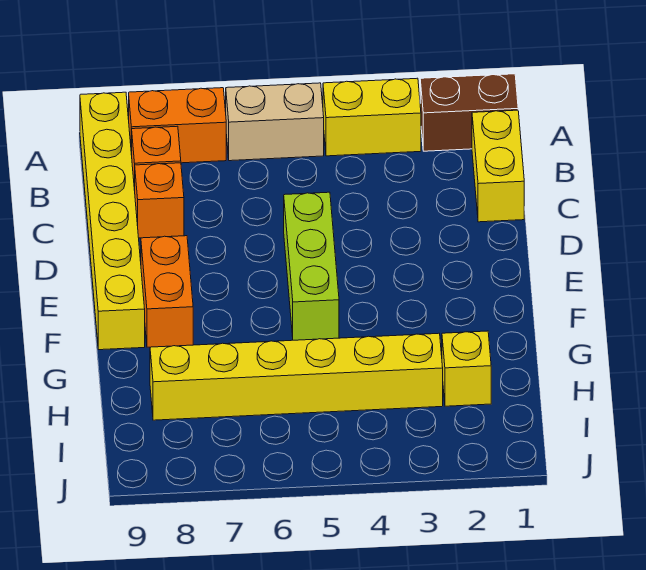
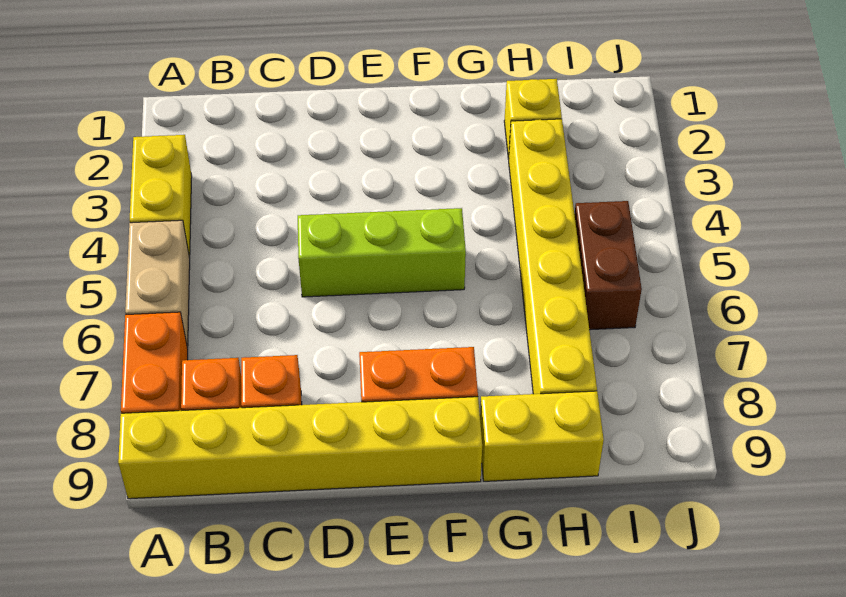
brown brick A1:A2 level 1 -> brown brick I5:I6 level 1
yellow brick B1:C1 level 1 -> yellow brick G9:H9 level 1

